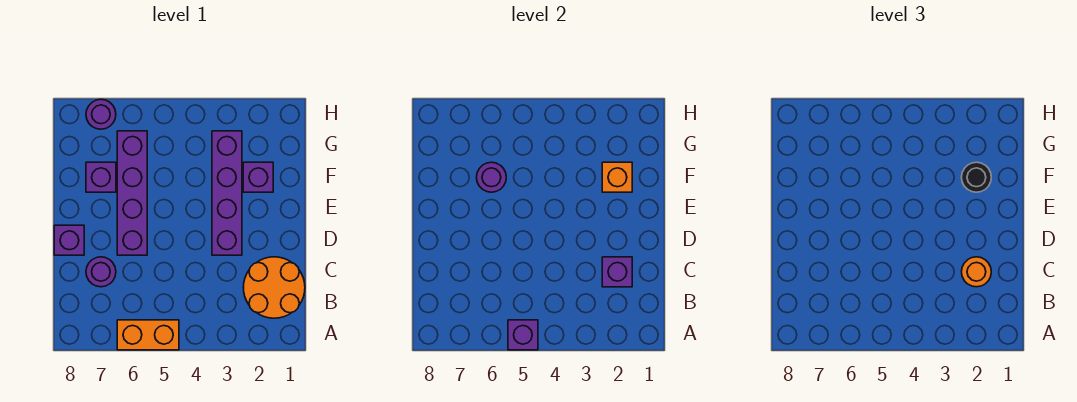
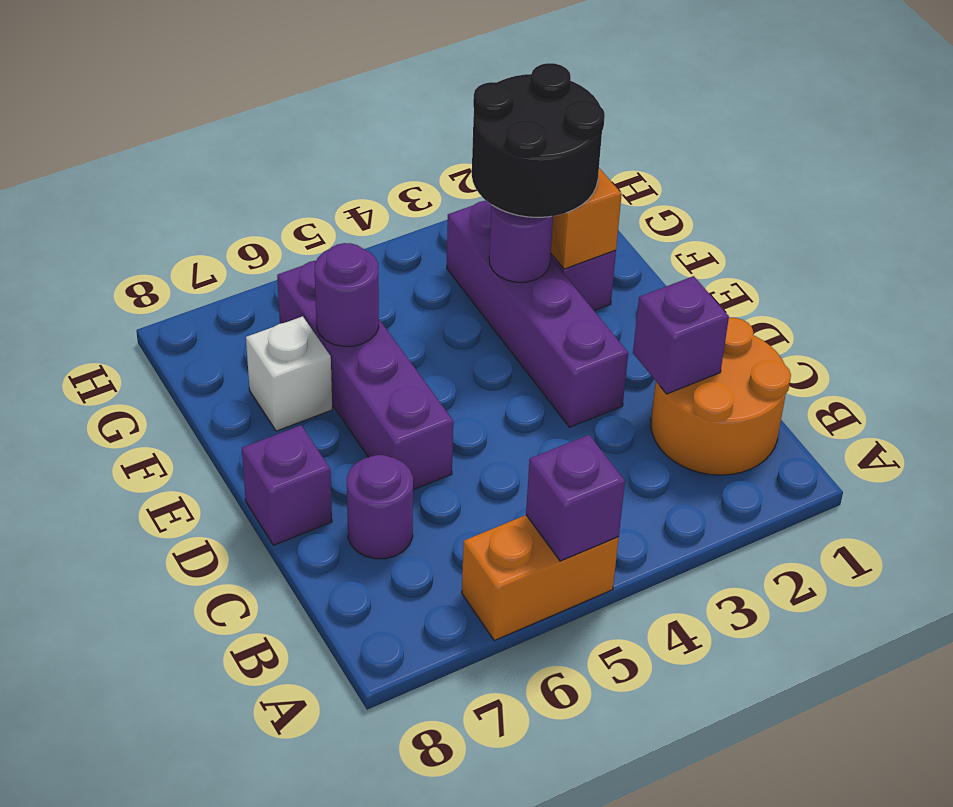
orange round brick C2 level 3 -> none
black round brick F2 level 3 -> black round brick F2:G3 level 3
purple brick F7 level 1 -> white brick F7 level 1
purple round brick H7 level 1 -> purple round brick F3 level 2

